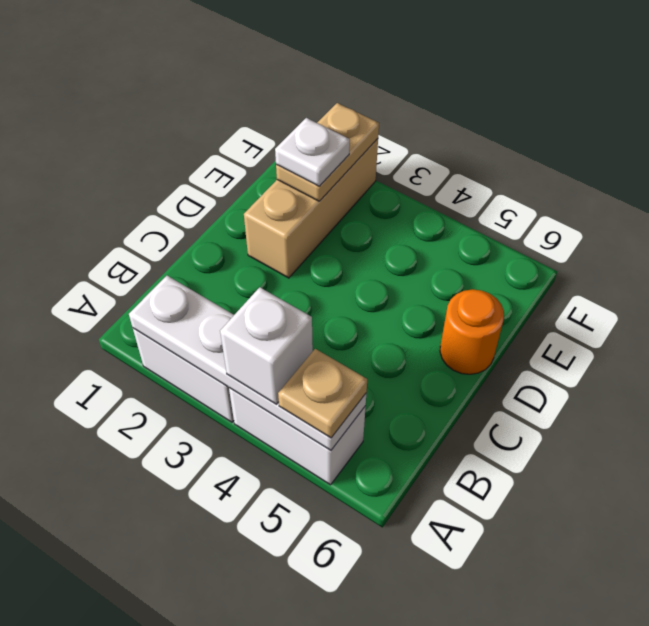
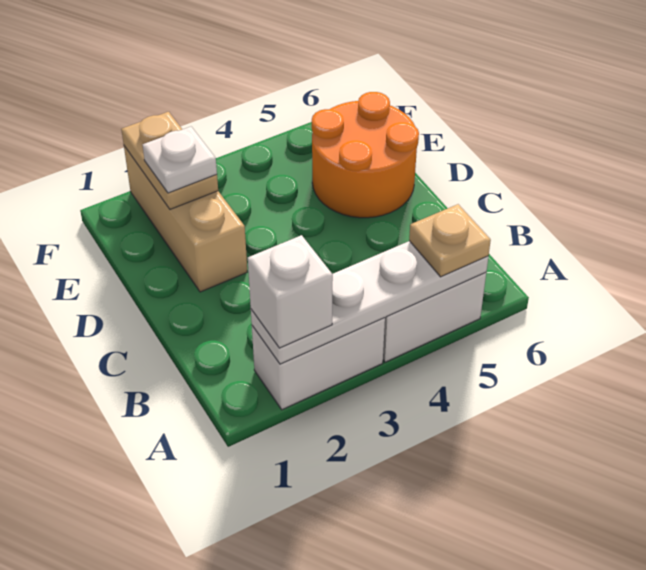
white brick A4 level 3 -> white brick A2 level 3
orange round brick D6 level 1 -> orange round brick D5:E6 level 1

